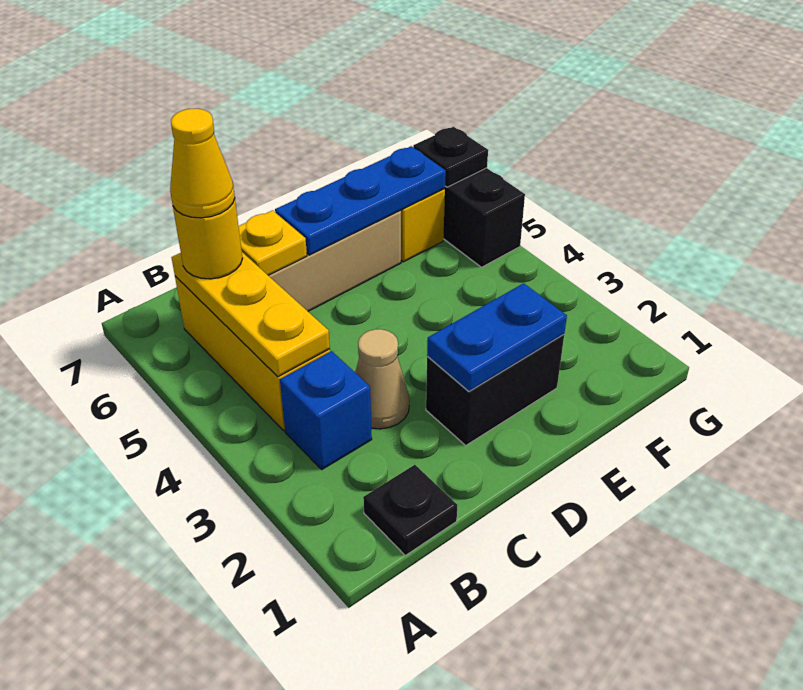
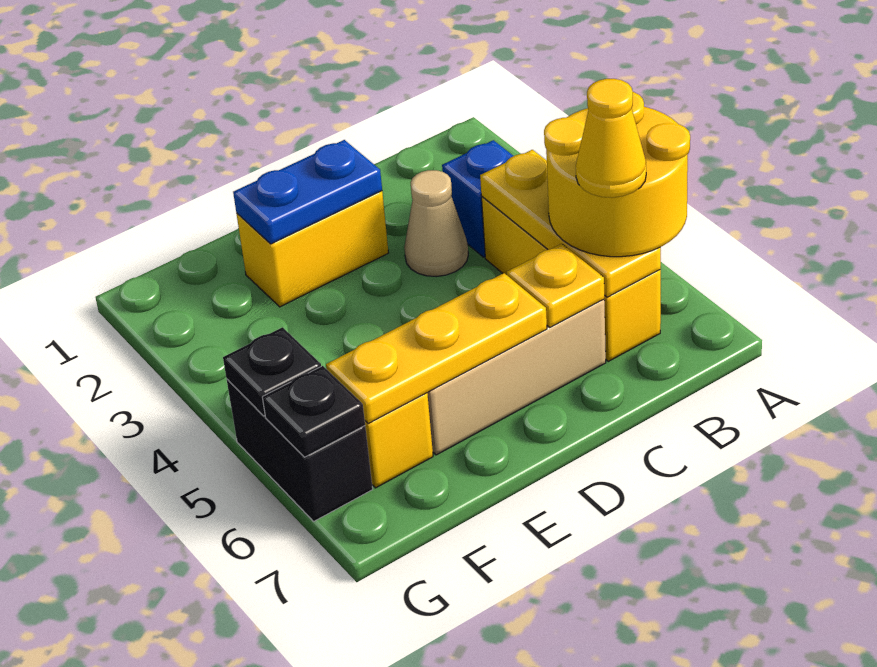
black plate B1 level 1 -> black plate G5 level 2
yellow round brick B6 level 3 -> yellow round brick A5:B6 level 3
black brick D2:E2 level 1 -> yellow brick D2:E2 level 1
blue plate D6:F6 level 2 -> yellow plate D6:F6 level 2

